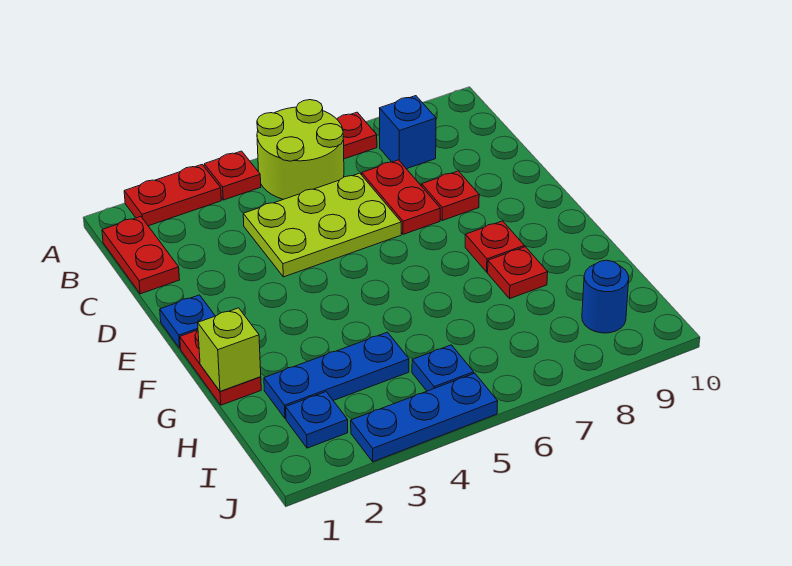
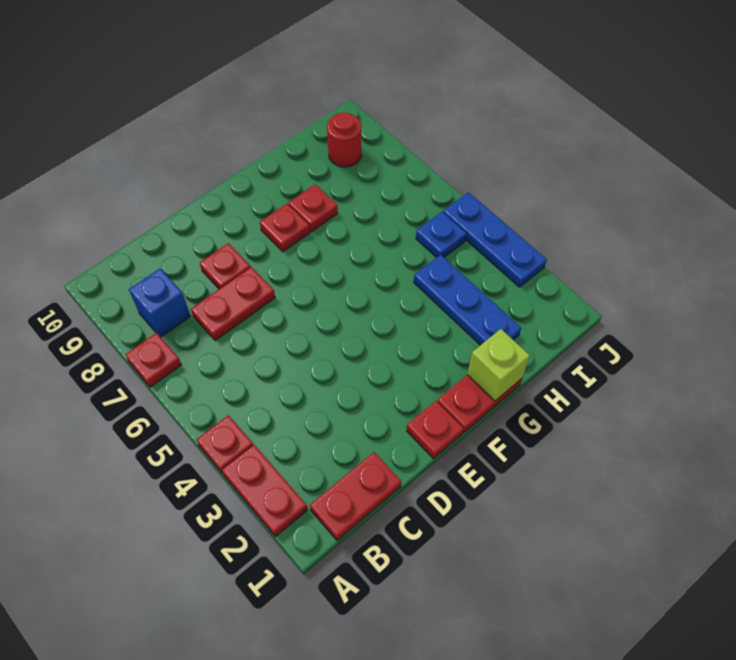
lime round brick A5:B6 level 1 -> none
lime plate C4:D6 level 1 -> none
blue plate E1 level 1 -> red plate E1 level 1
blue plate I2 level 1 -> none
blue round brick I9 level 1 -> red round brick I9 level 1

